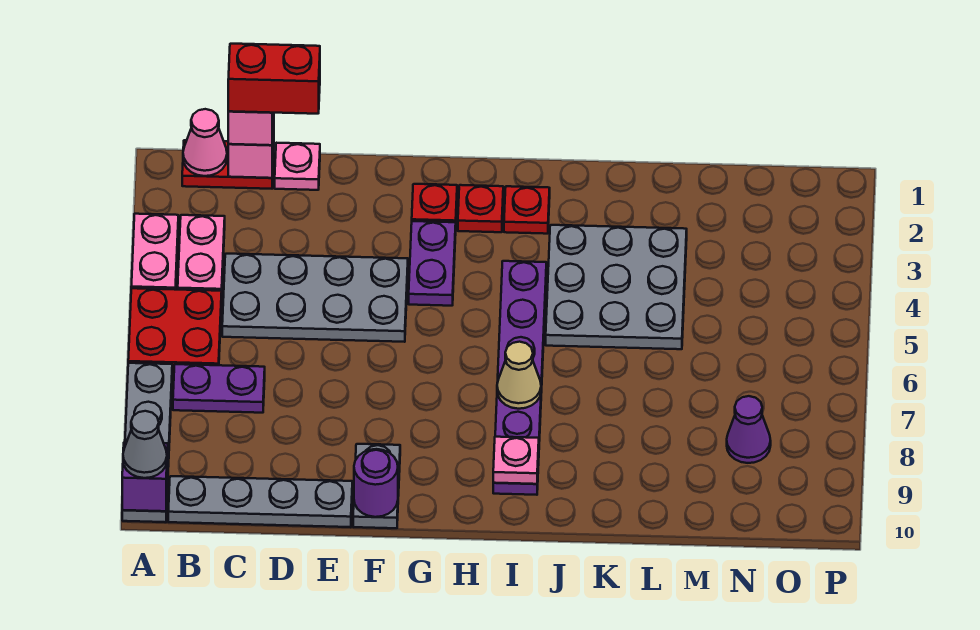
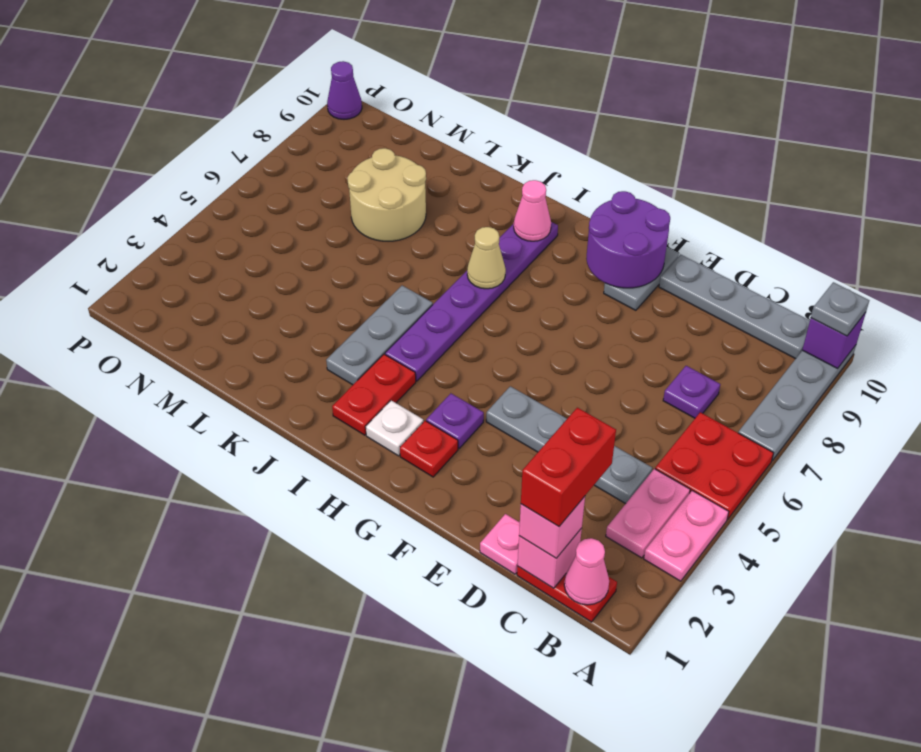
grey cone A10 level 3 -> grey plate A10 level 3
purple plate B7:C7 level 1 -> purple plate C7 level 1
red brick C1:D1 level 4 -> red brick C1:C2 level 4
grey plate C4:F5 level 1 -> grey plate C4:F4 level 1
purple round brick F10 level 2 -> purple round brick F9:G10 level 2
purple plate G3:G4 level 1 -> purple plate G3 level 1
red plate H2 level 1 -> white plate H2 level 1
red plate I2 level 1 -> red plate I2:I3 level 1
pink plate I9 level 2 -> pink cone I9 level 2
grey plate J3:L5 level 1 -> grey plate J3:J5 level 1
none -> tan round brick L7:M8 level 1
purple cone N8 level 1 -> purple cone P10 level 1

